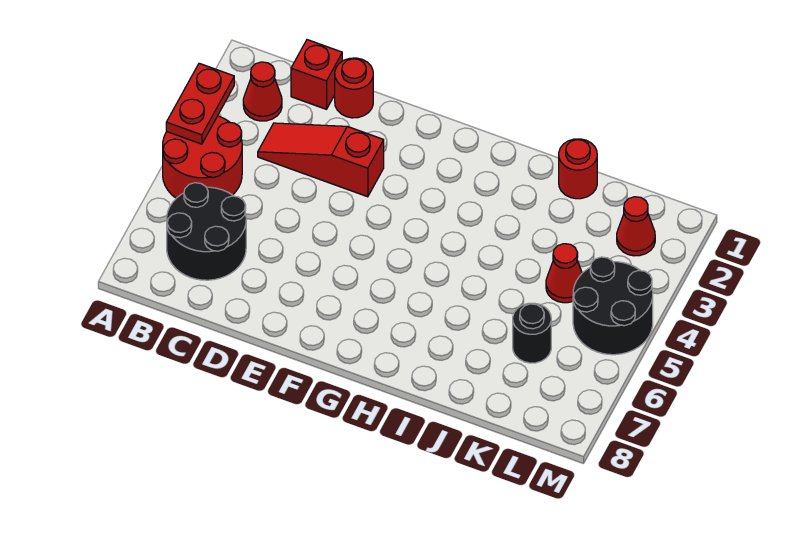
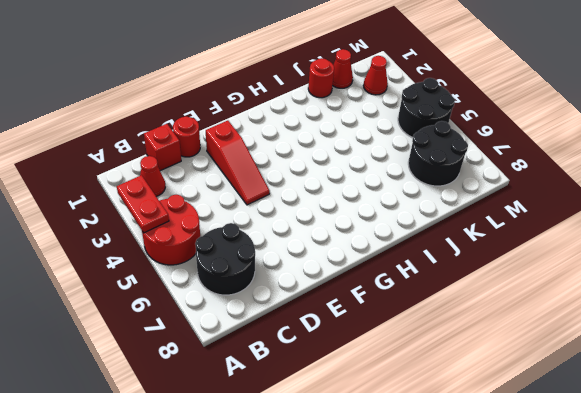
red slope C3:E3 level 1 top E -> red slope E2:E4 level 1 top 2
red cone K4 level 1 -> red cone K1 level 1
black round brick K6 level 1 -> black round brick K6:L7 level 1

